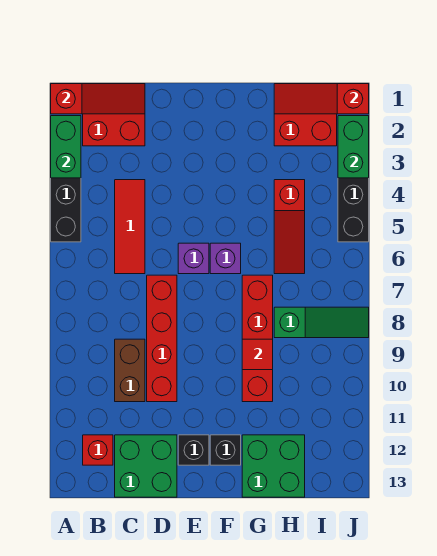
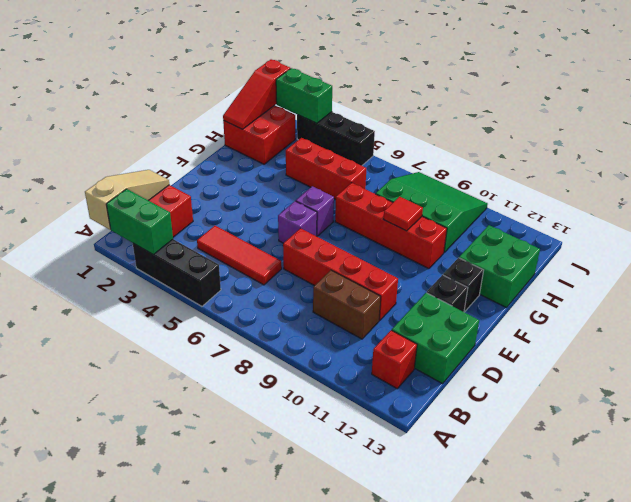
red slope A1:C1 level 2 top A -> tan slope A1:C1 level 2 top A
red slope H4:H6 level 1 top 4 -> red brick H4:H6 level 1
green slope H8:J8 level 1 top H -> green slope H8:J10 level 1 top H

